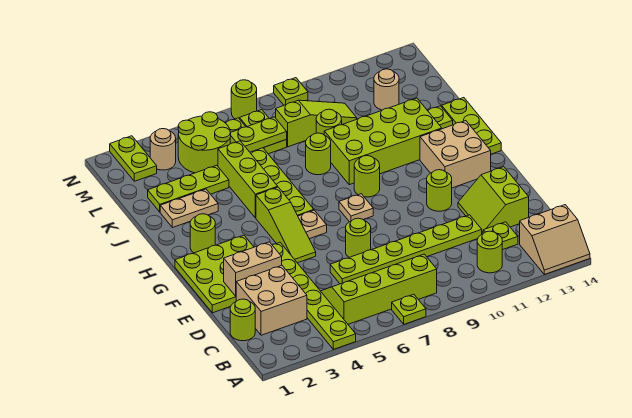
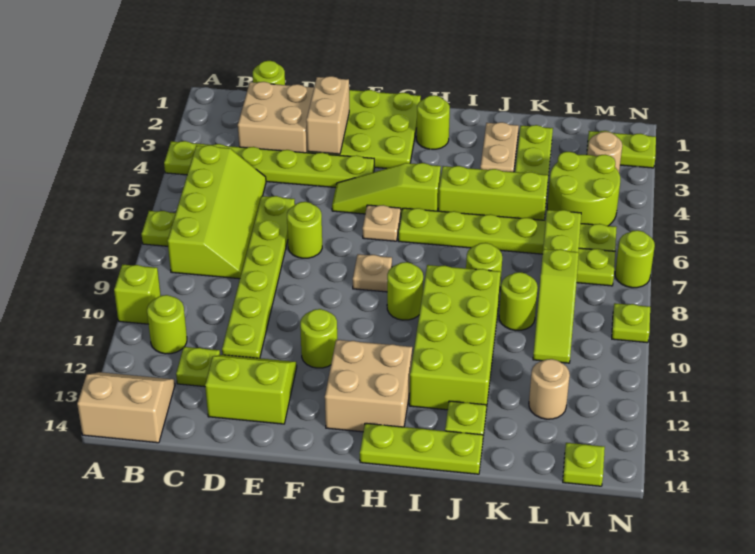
none -> lime brick A10 level 1
tan slope A13:B14 level 1 top B -> tan slope A13:B14 level 1 top 14
none -> lime plate M14 level 1

